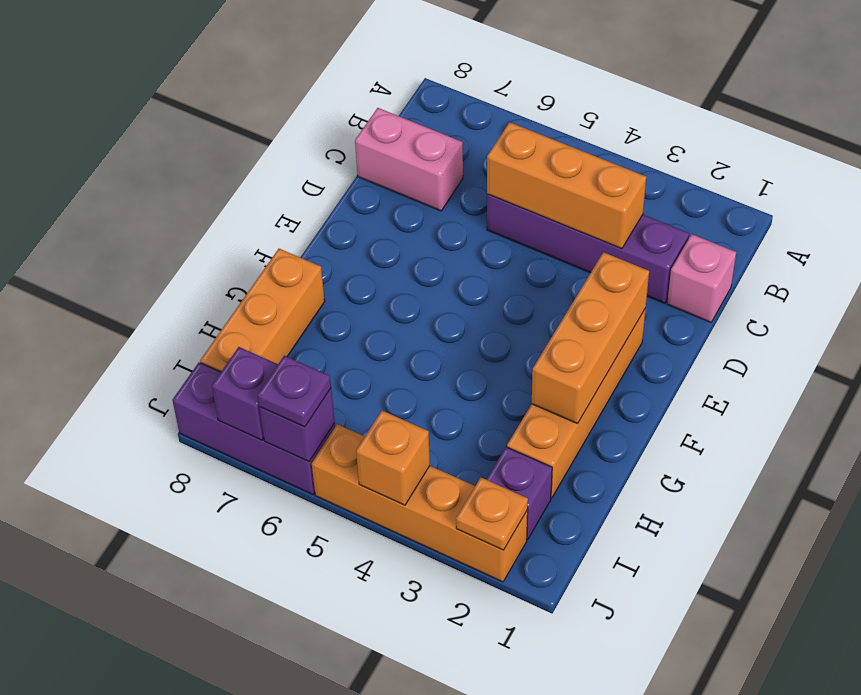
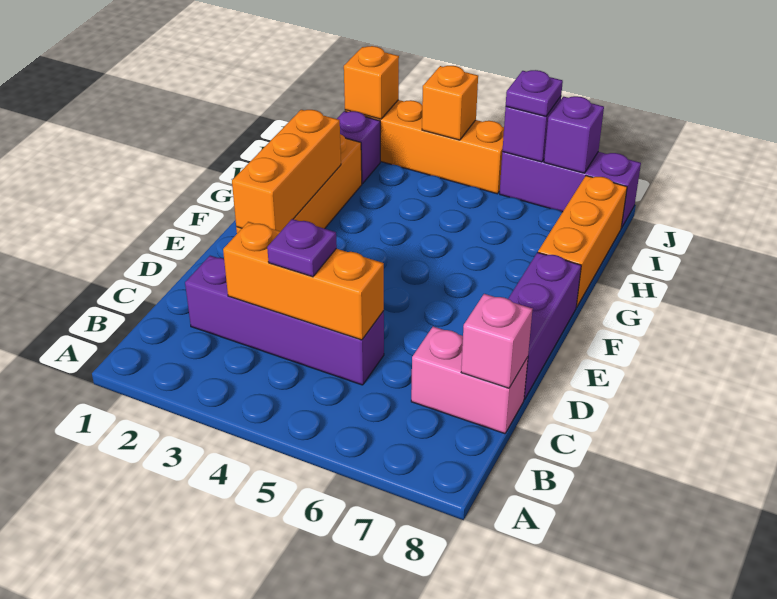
pink brick C1 level 1 -> pink brick C8 level 2
none -> purple plate C4 level 3
none -> purple brick D8:F8 level 1
orange plate J2 level 2 -> orange brick J2 level 2

